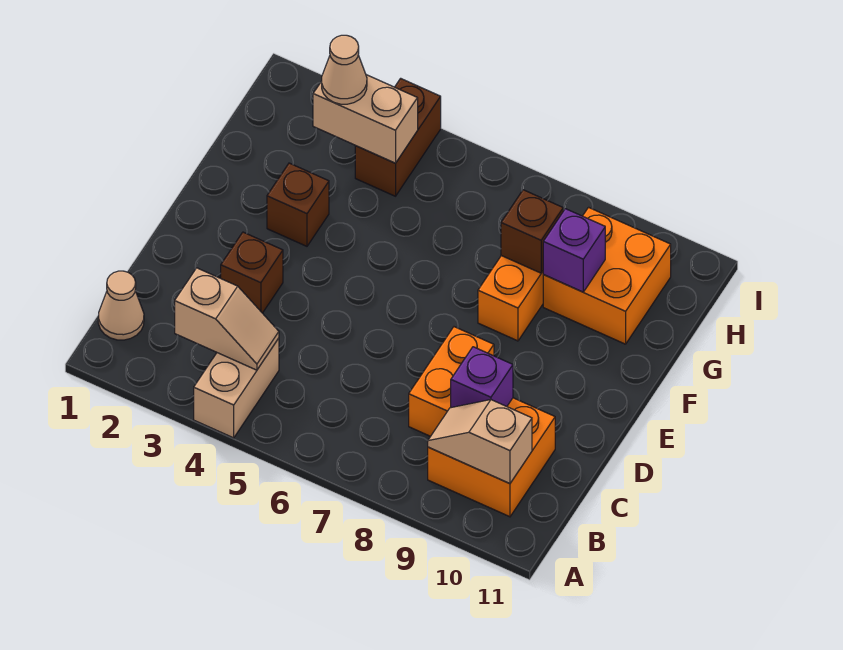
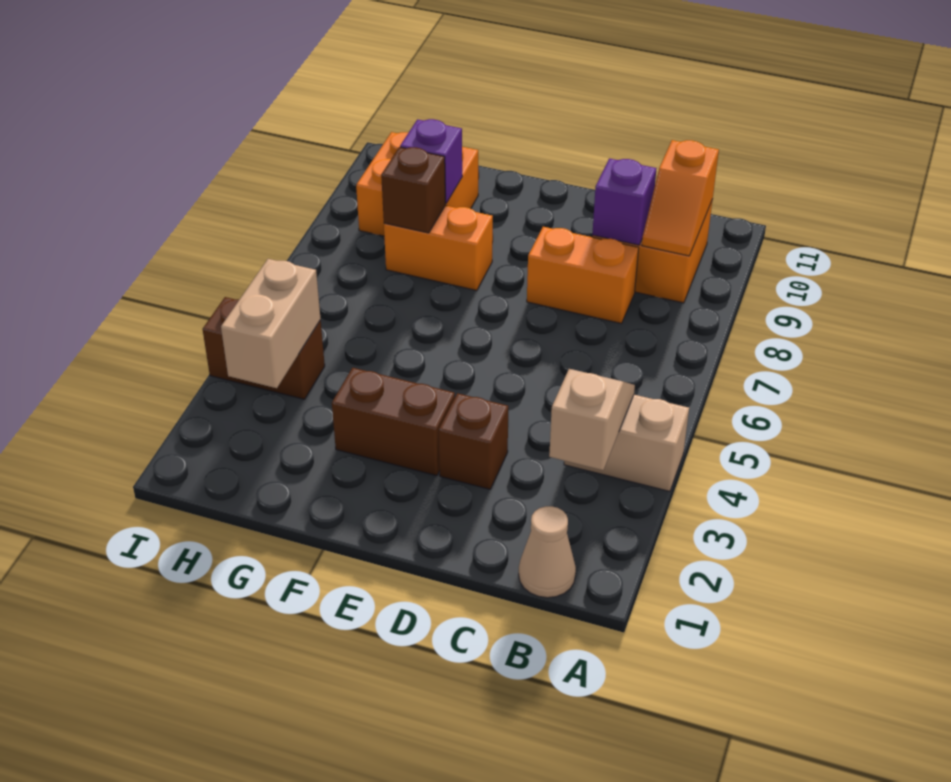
tan slope B9:B10 level 2 top 10 -> orange slope B9:B10 level 2 top 10
brown brick F3 level 1 -> brown brick E3:F3 level 1
tan cone H3 level 3 -> none

